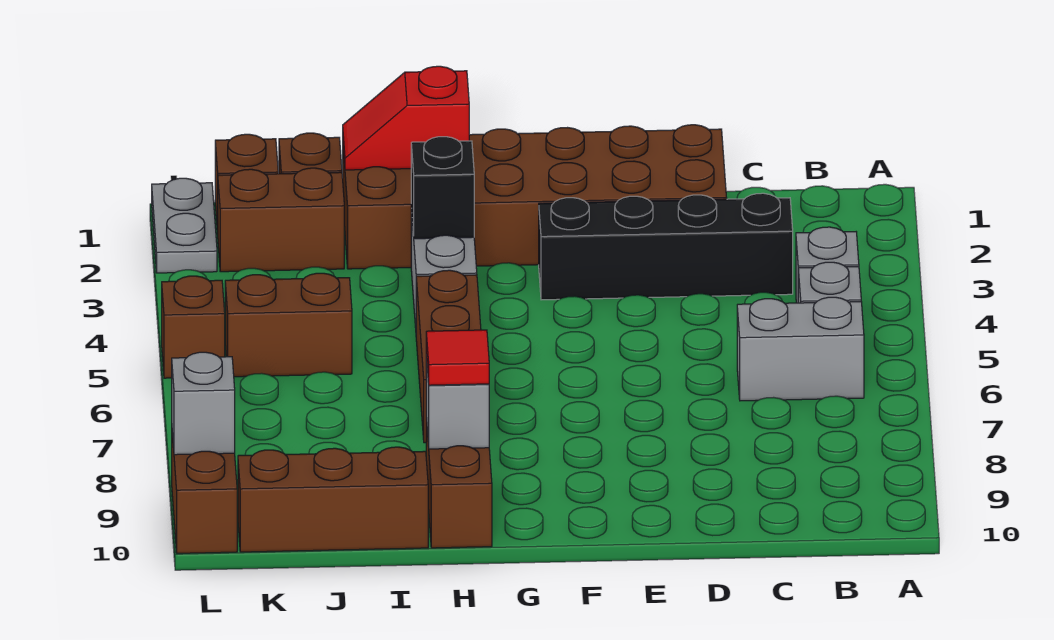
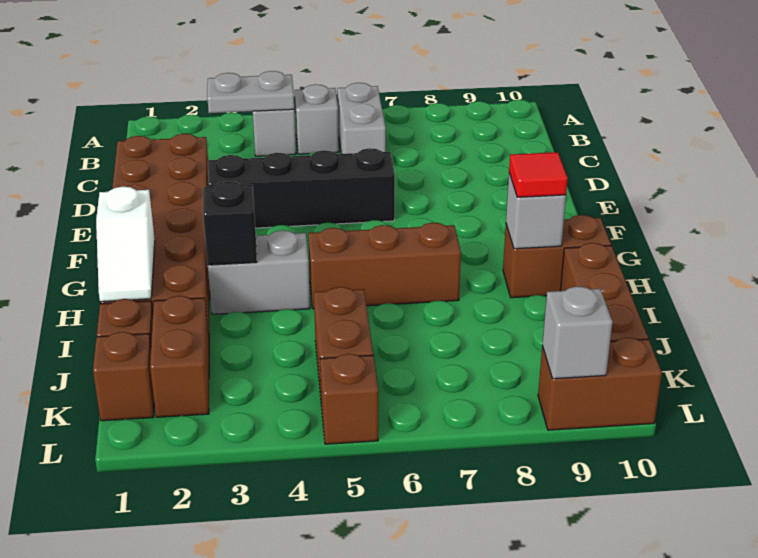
black brick C3:F3 level 1 -> black brick E3:E6 level 1
red slope H1:I1 level 2 top H -> white slope H1:I1 level 2 top H
grey plate L1:L2 level 1 -> grey plate B3:B4 level 2

